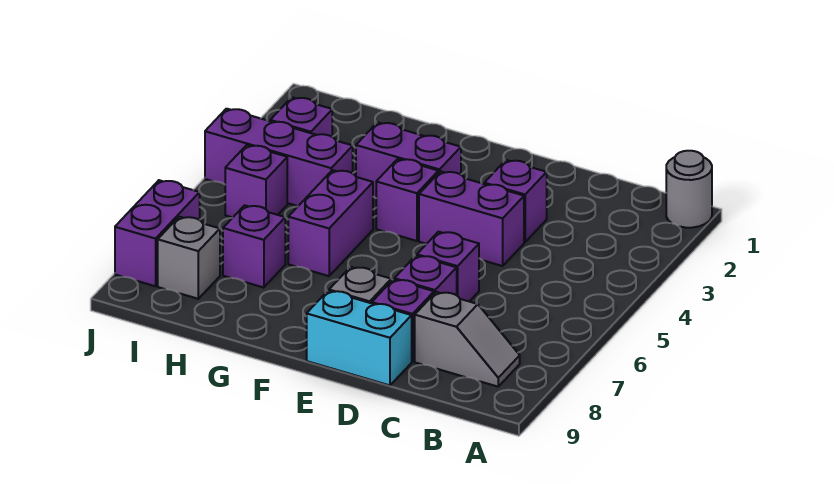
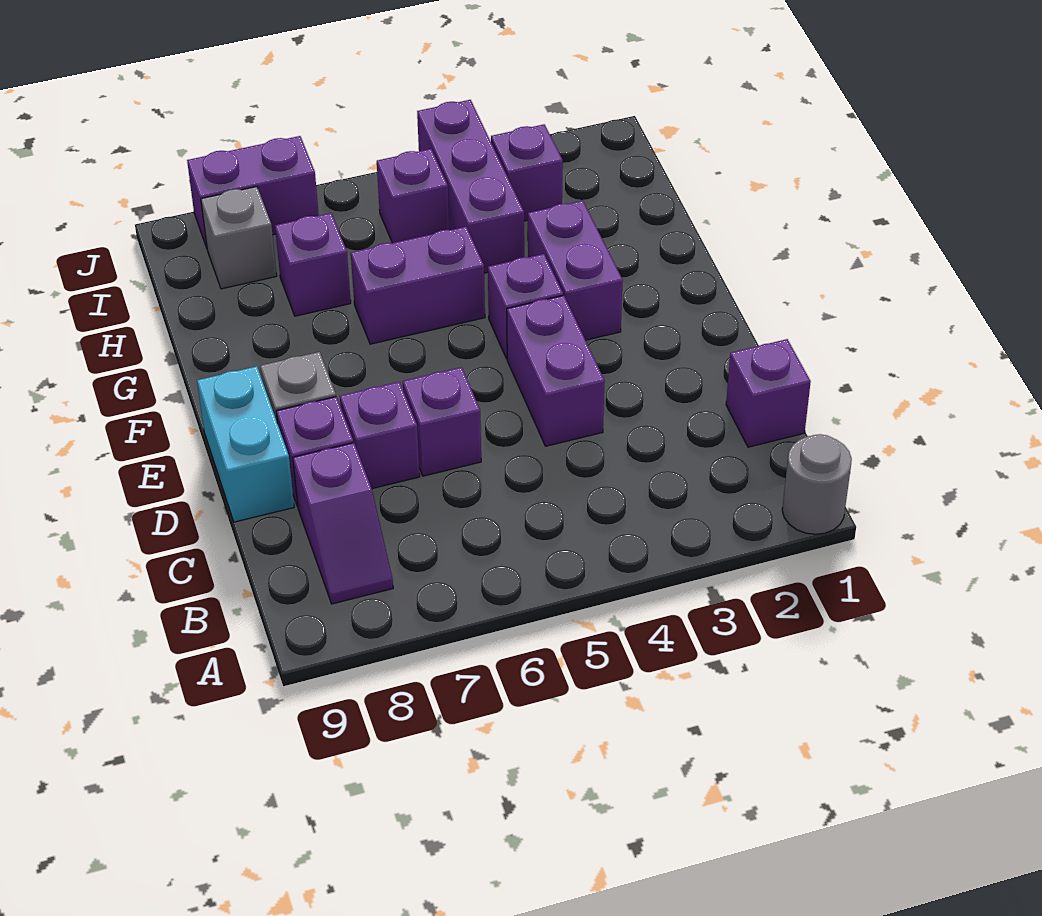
grey slope B8:C8 level 1 top C -> purple slope B8:C8 level 1 top C
purple brick D3 level 1 -> purple brick C1 level 1

